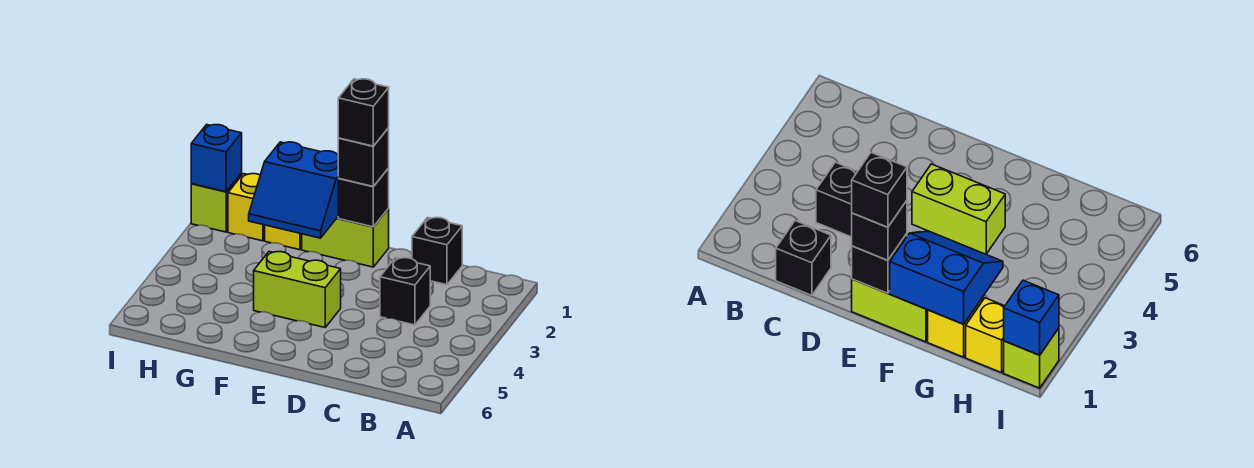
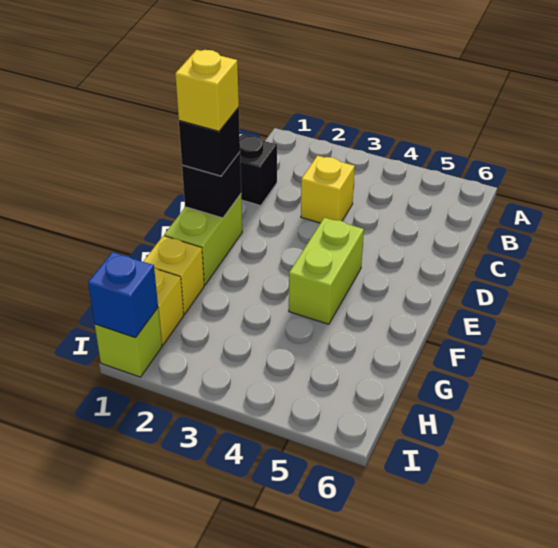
black brick C3 level 1 -> yellow brick C3 level 1
black brick E1 level 4 -> yellow brick E1 level 4
blue slope F1:G2 level 2 top 1 -> none

